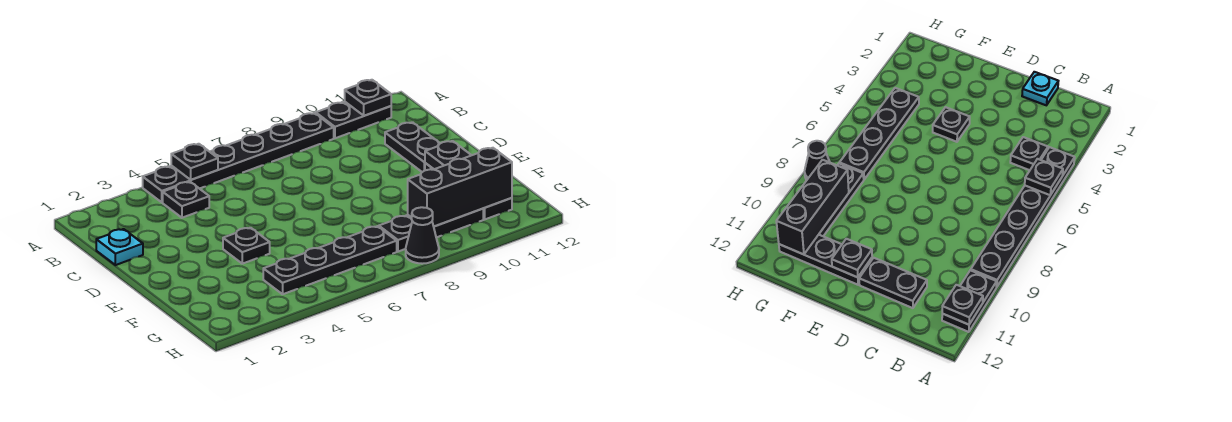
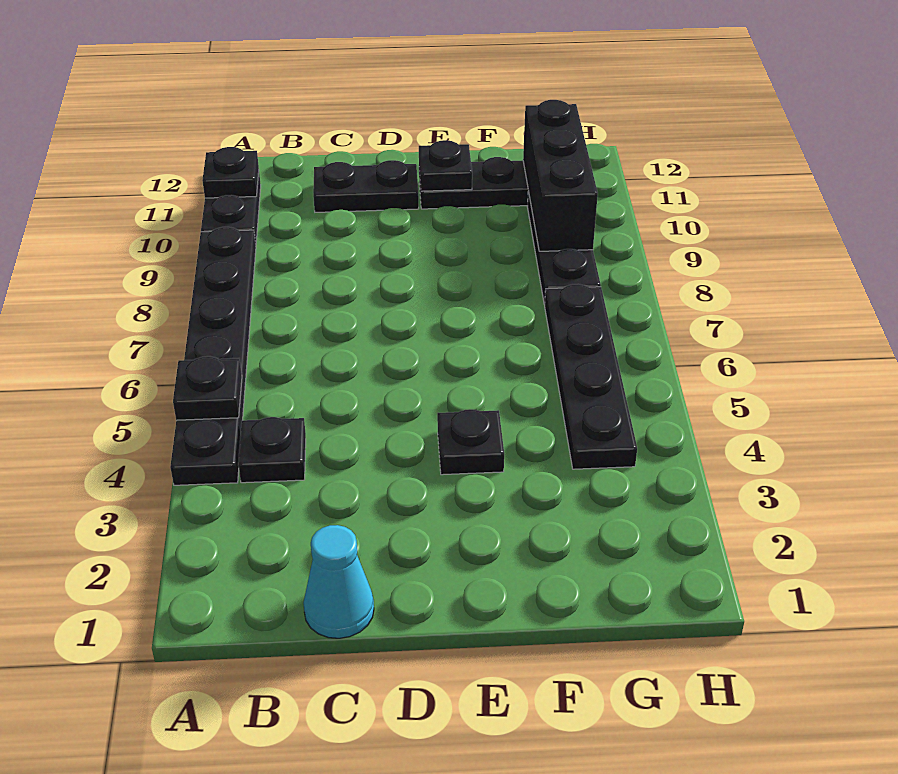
cyan plate C1 level 1 -> cyan cone C1 level 1
black cone H8 level 1 -> none

